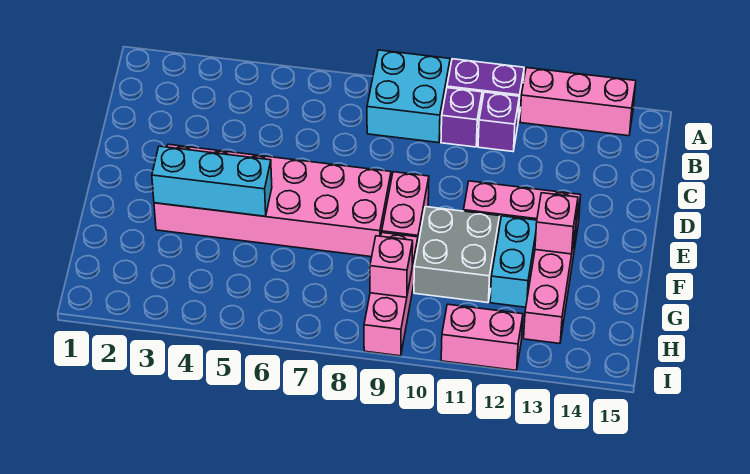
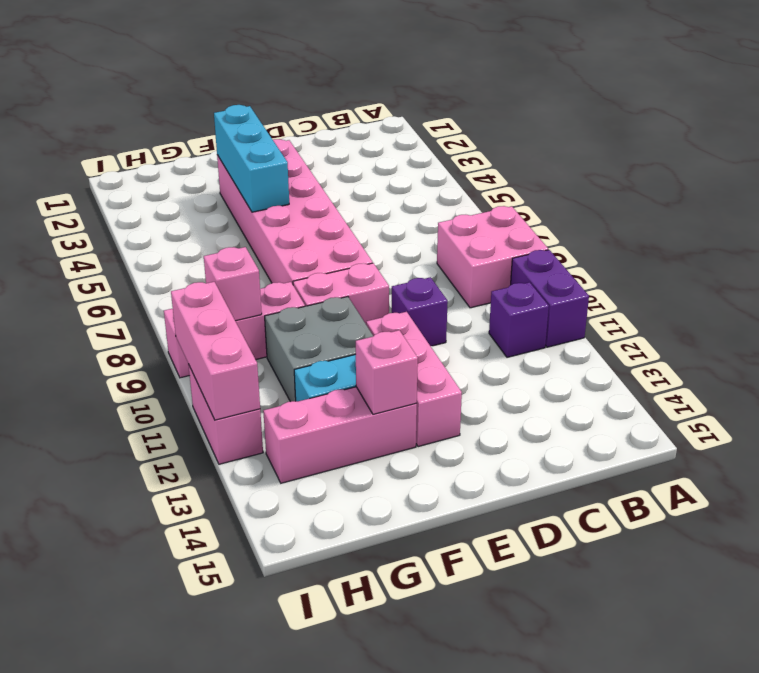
cyan brick A8:B9 level 1 -> pink brick A8:B9 level 1
pink brick A12:A14 level 1 -> pink brick I10:I12 level 2
purple brick B10 level 1 -> purple brick D10 level 1

